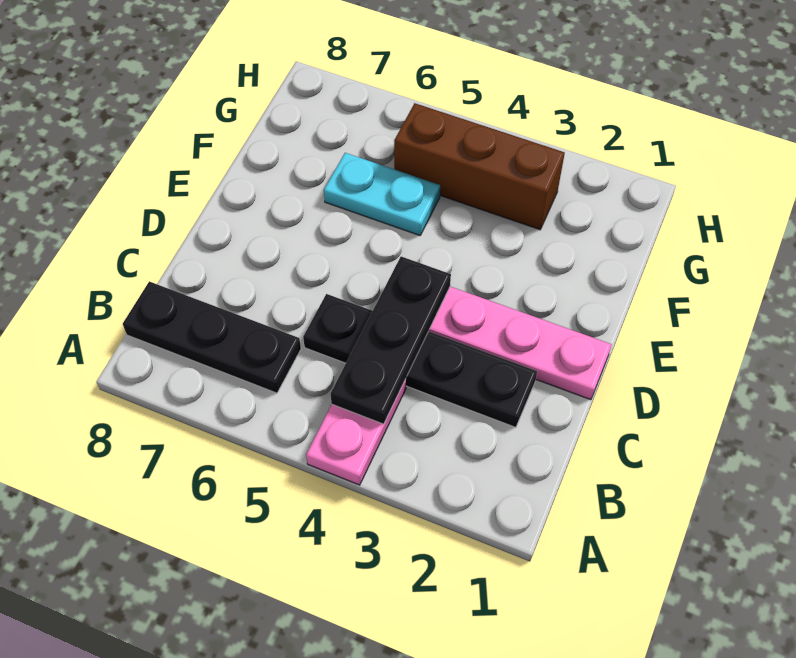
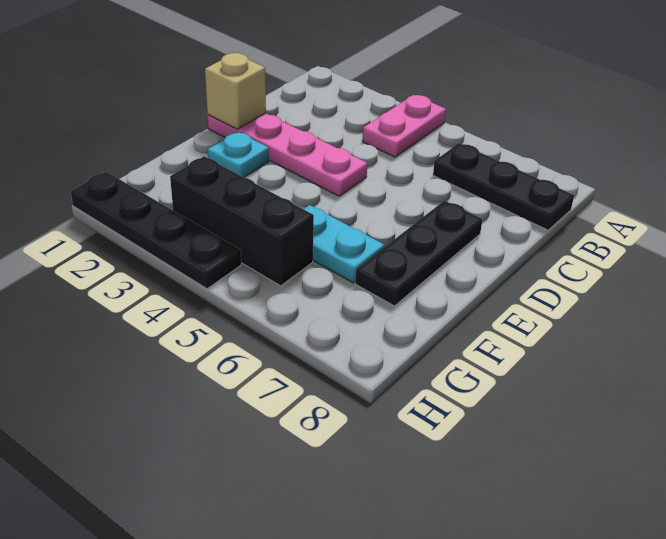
black plate B4:D4 level 2 -> black plate D7:F7 level 1
black plate C2:C5 level 1 -> black plate H1:H4 level 1
none -> tan brick D1 level 2
none -> cyan plate E2 level 1
brown brick G3:G5 level 1 -> black brick G3:G5 level 1

